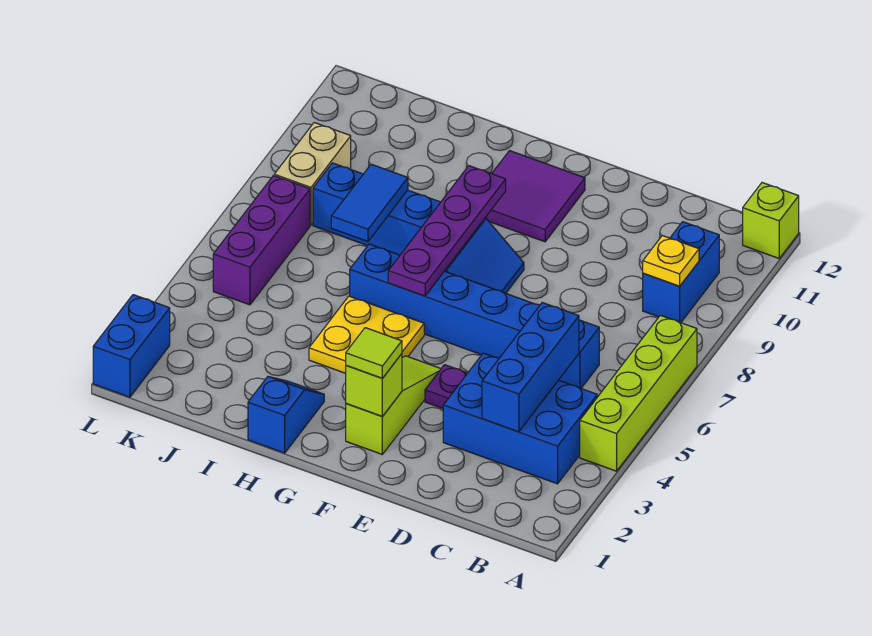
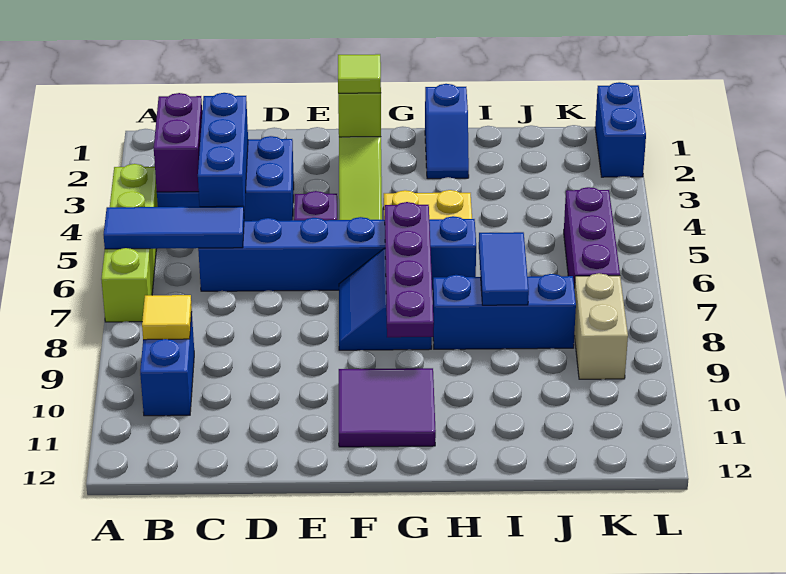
none -> blue tile A6:C6 level 2
lime brick A12 level 1 -> none
none -> purple brick B3:B4 level 2
yellow plate B9 level 2 -> yellow tile B9 level 2

